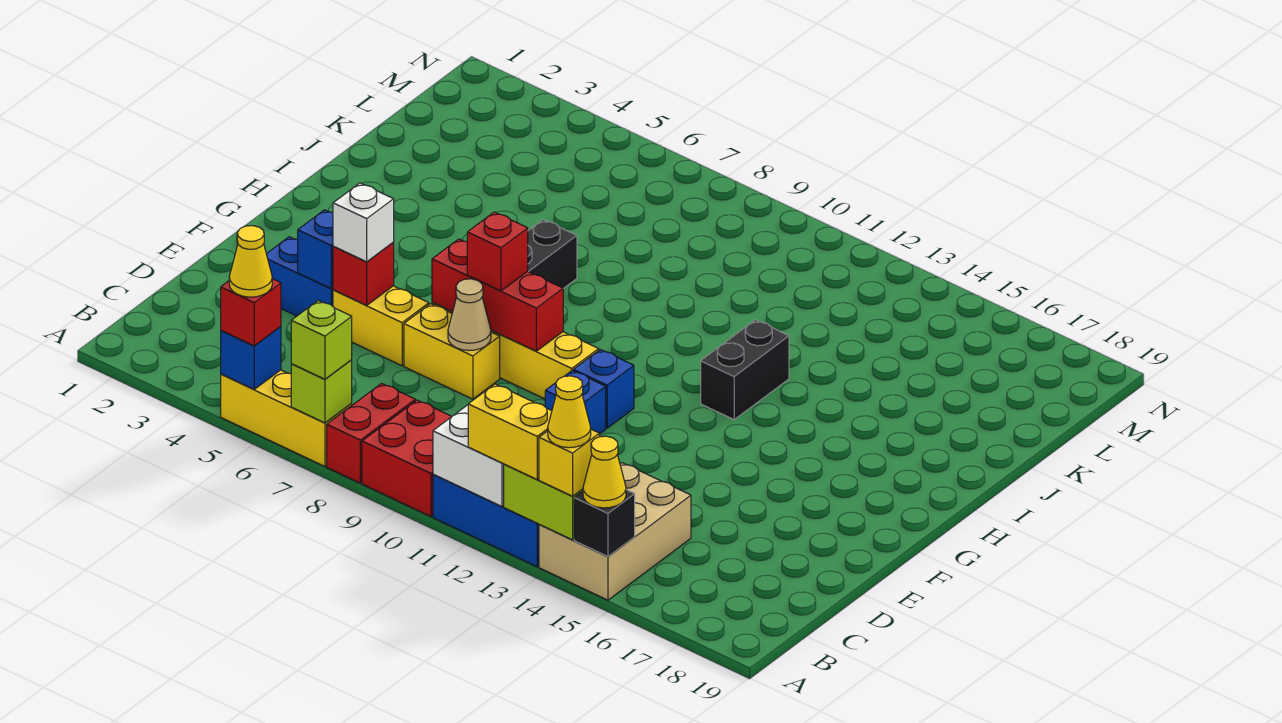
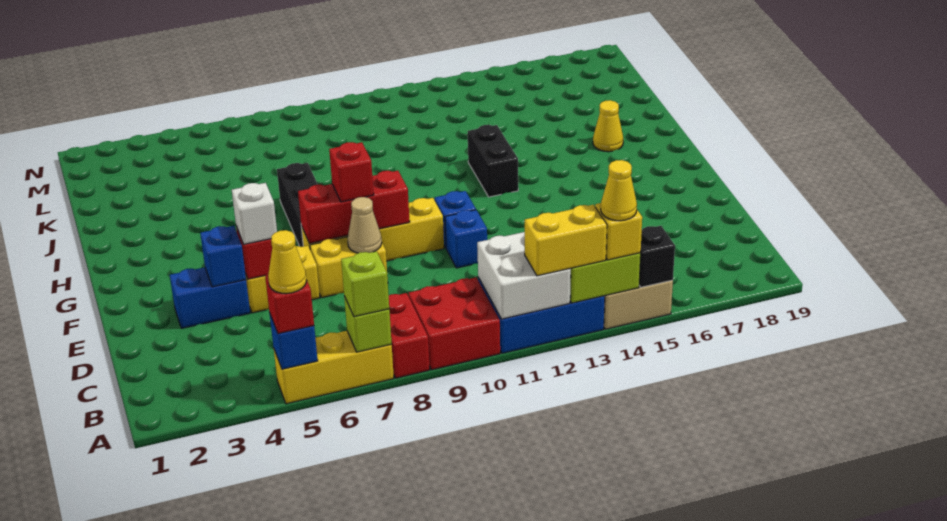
yellow cone A15 level 3 -> yellow cone I17 level 1

